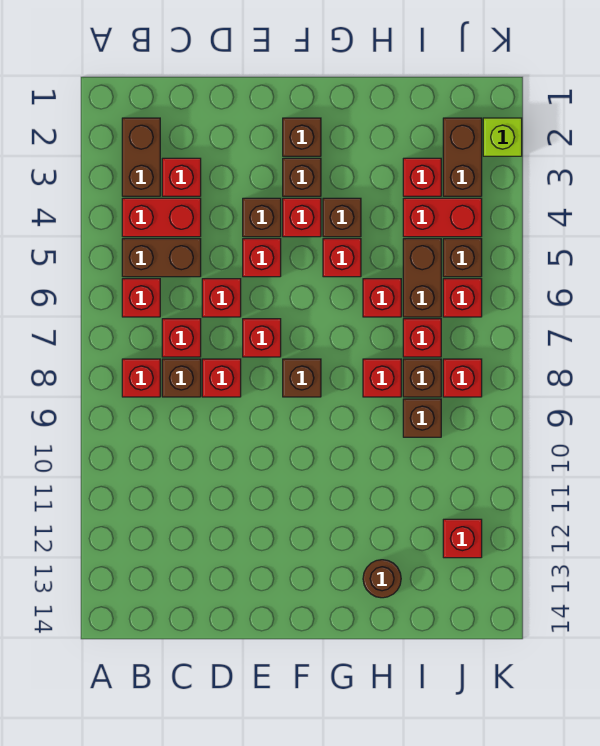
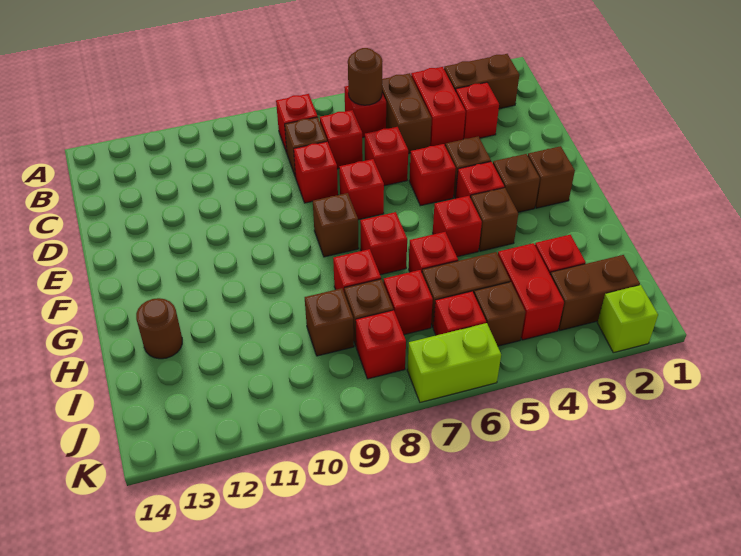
none -> brown round brick B6 level 2
red brick J12 level 1 -> red brick G7 level 1
none -> lime brick K6:K7 level 1

